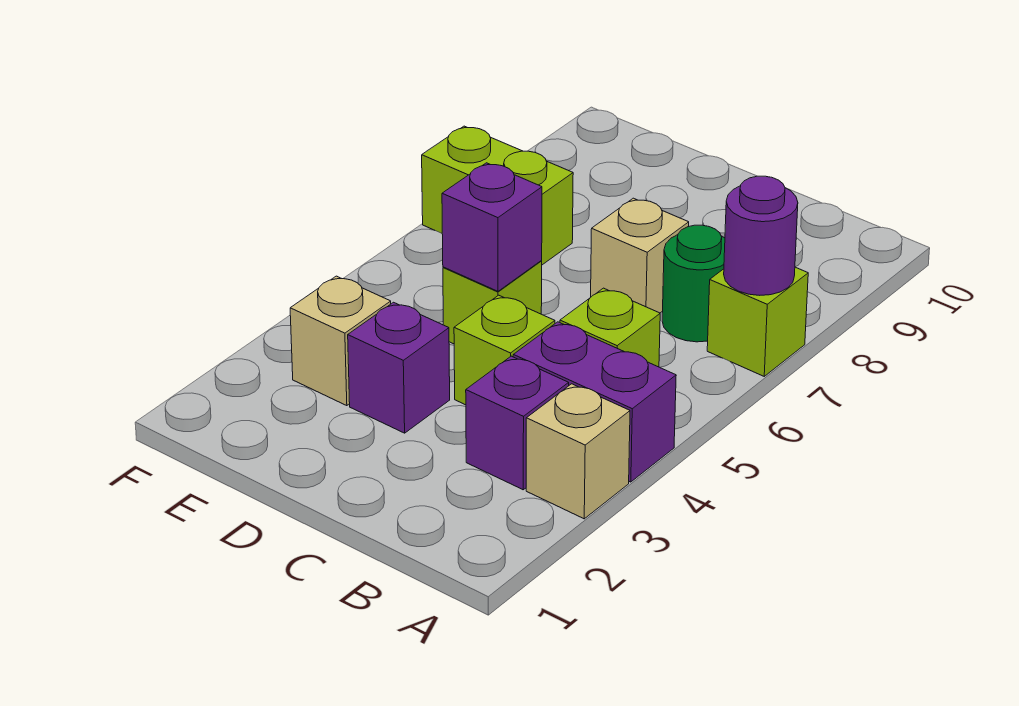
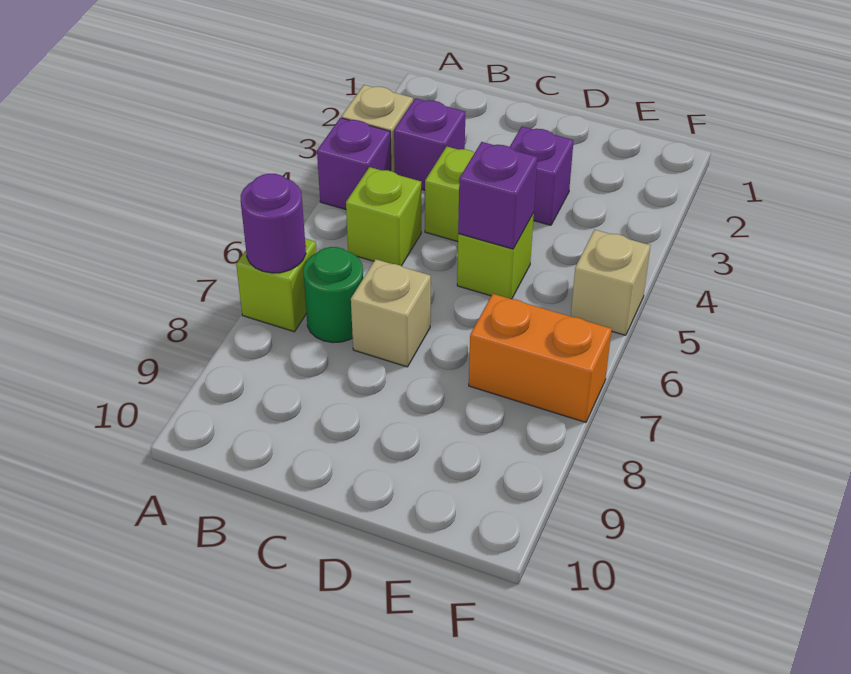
purple brick A4:B4 level 1 -> purple brick A4 level 1
tan brick E3 level 1 -> tan brick F5 level 1
lime brick E7:F7 level 1 -> orange brick E7:F7 level 1

